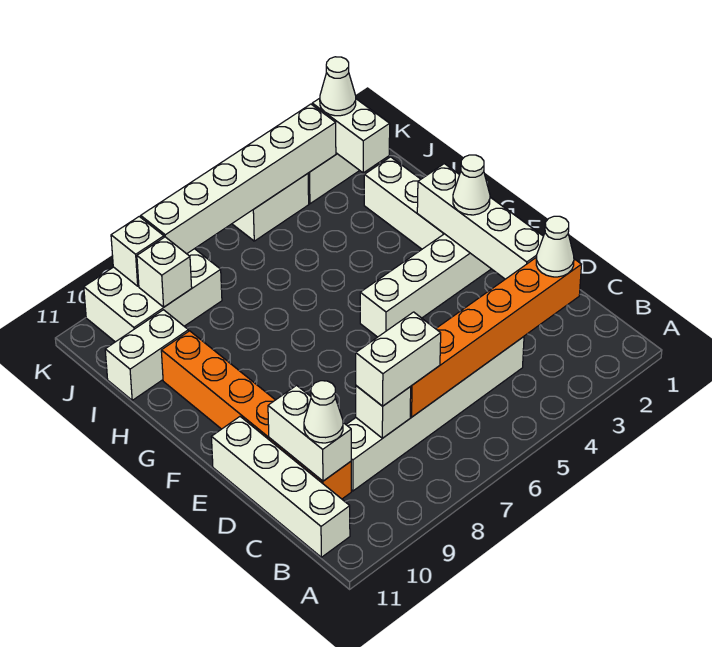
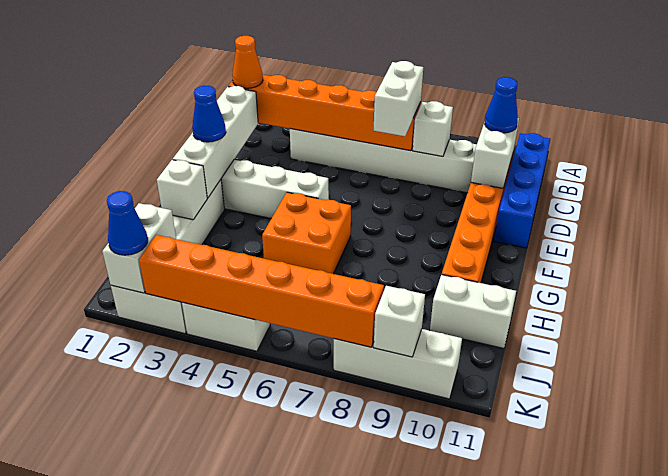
white brick B11:E11 level 1 -> blue brick B11:E11 level 1
white cone C2 level 3 -> orange cone C2 level 3
white brick C7:C8 level 3 -> white brick C7:D7 level 3
white cone C10 level 3 -> blue cone C10 level 3
white cone F2 level 3 -> blue cone F2 level 3
none -> orange brick G5:H6 level 1
white brick J8:K10 level 1 -> white brick K8:K10 level 1
white brick J9 level 2 -> white brick H2 level 2
white cone K2 level 3 -> blue cone K2 level 3
white brick K3:K8 level 2 -> orange brick K3:K8 level 2

